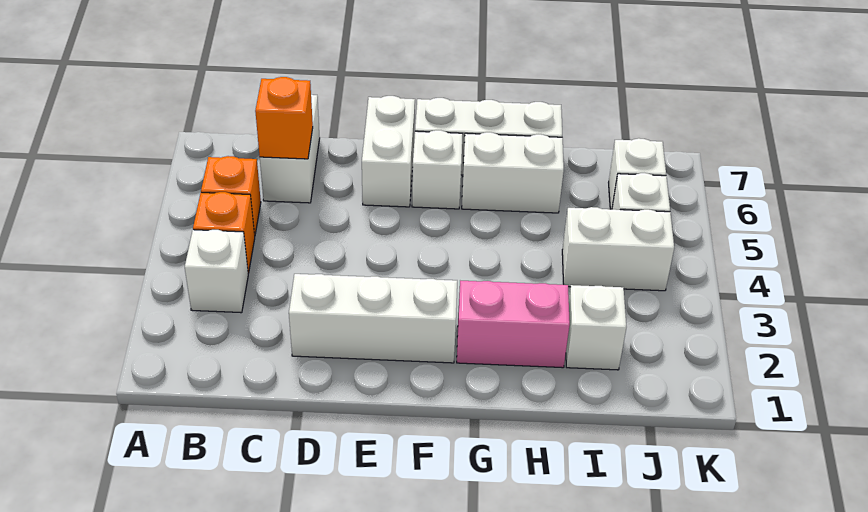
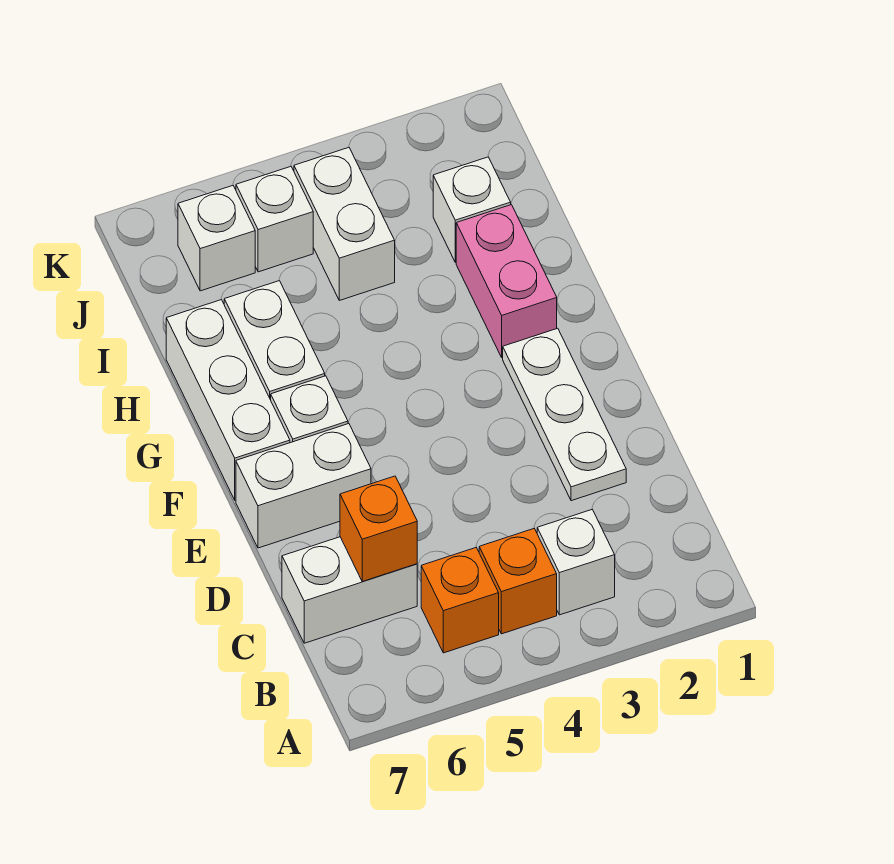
white brick D2:F2 level 1 -> white plate D2:F2 level 1

